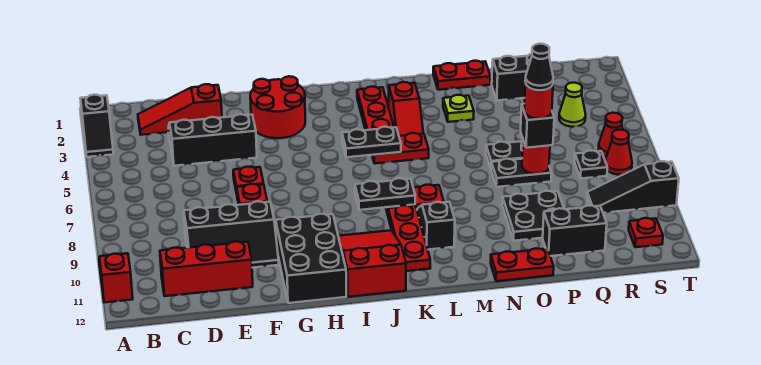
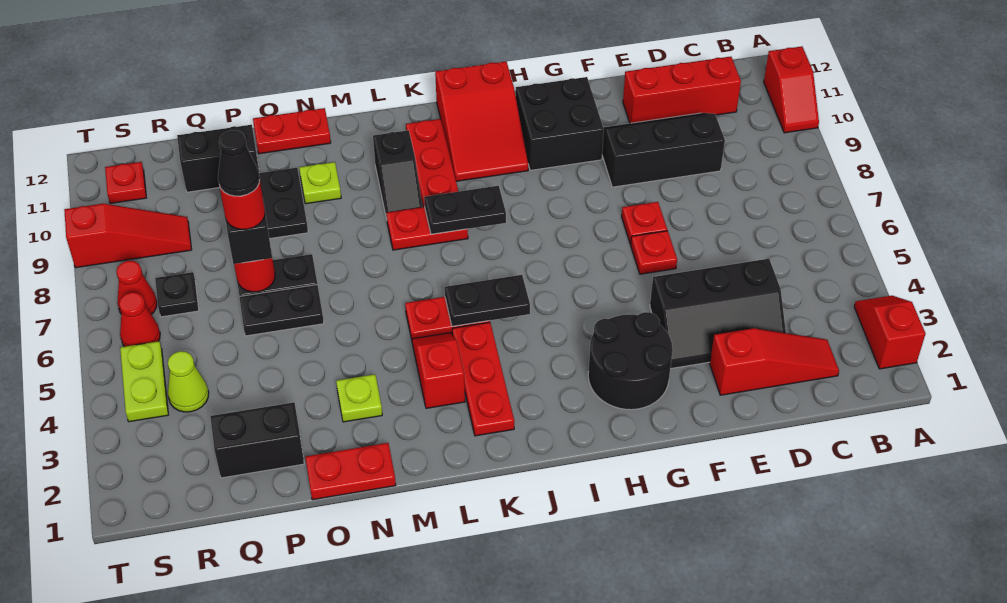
black slope A2:A3 level 1 top 2 -> red slope A2:A3 level 1 top 2
red round brick G2:H3 level 1 -> black round brick G2:H3 level 1
black brick G10:H12 level 1 -> black brick G10:H11 level 1
none -> lime plate N10 level 1
black slope R9:T9 level 1 top T -> red slope R9:T9 level 1 top T
none -> lime plate S4:S5 level 1

